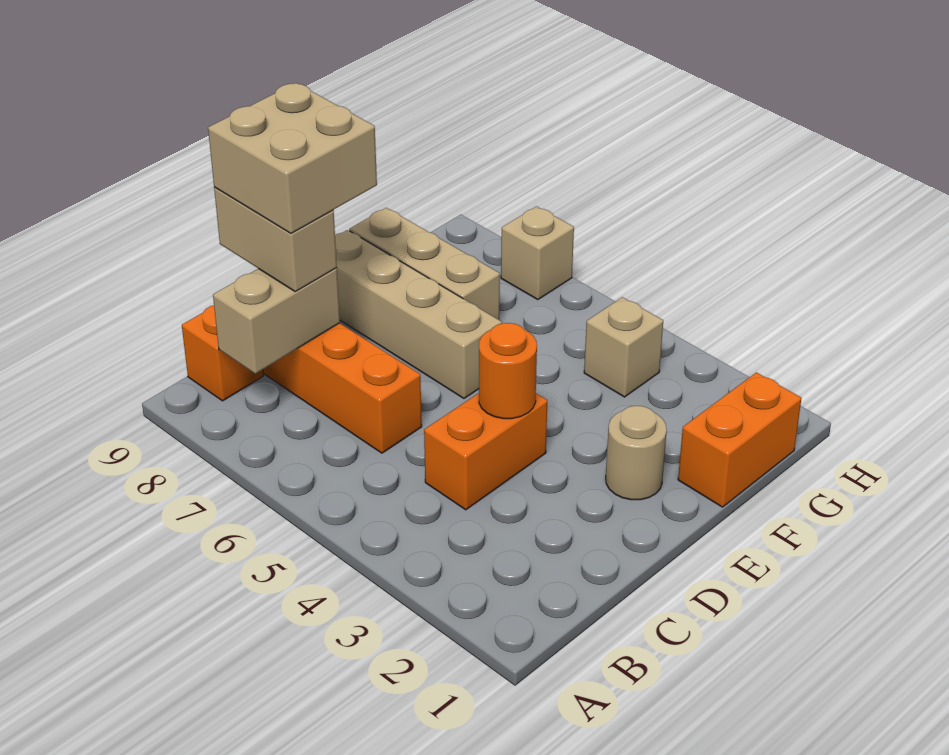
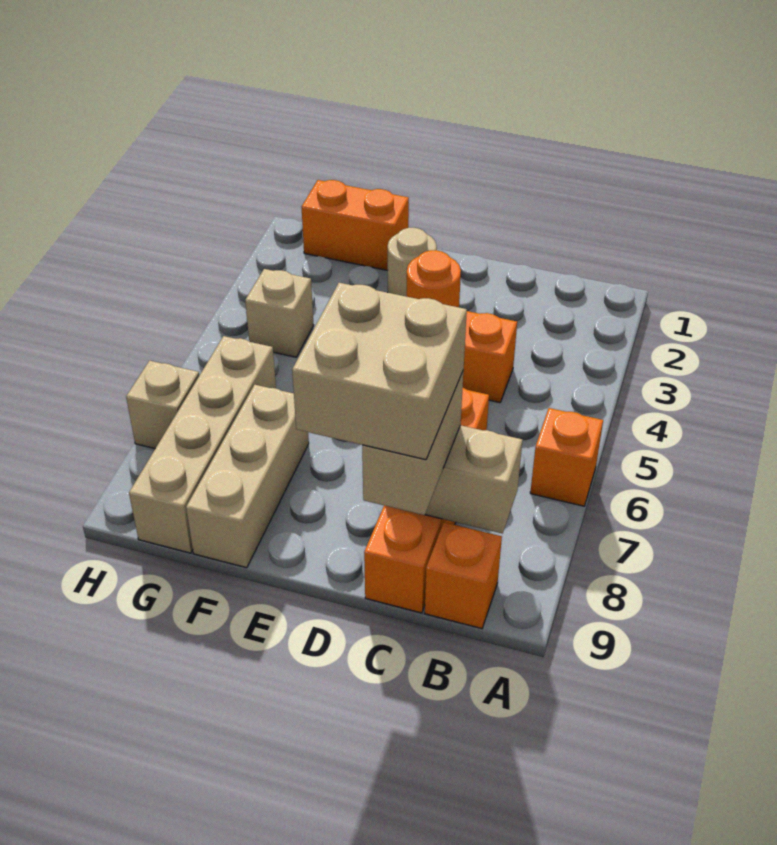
none -> orange brick A6 level 1
tan brick E6:E9 level 1 -> tan brick G6:G9 level 1

